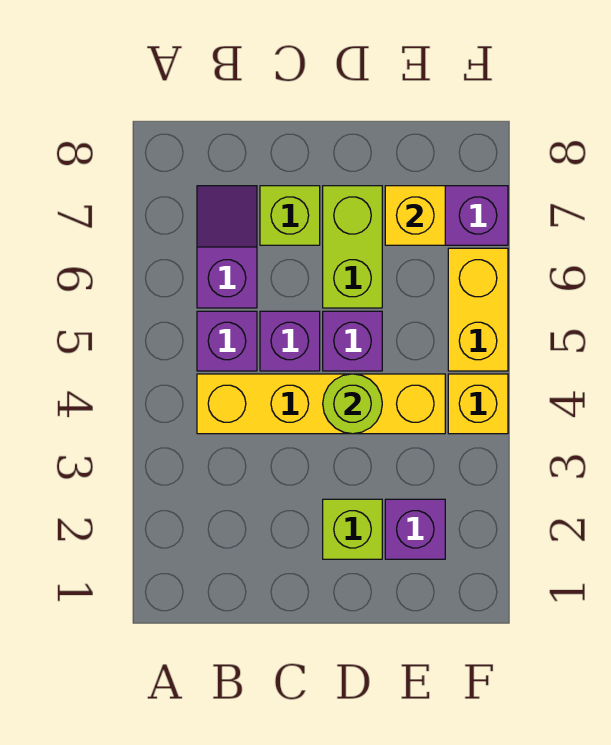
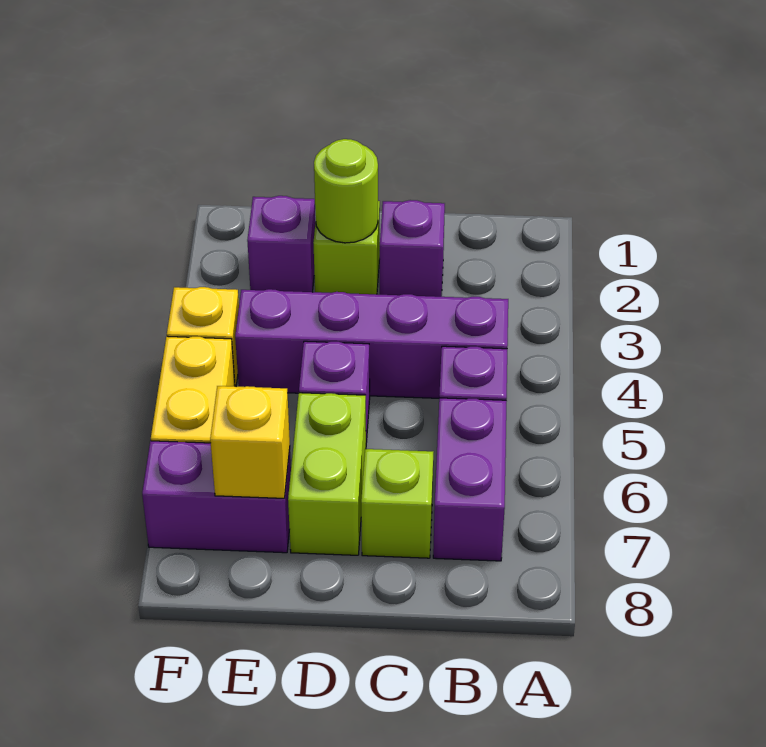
yellow brick B4:E4 level 1 -> purple brick B4:E4 level 1
purple slope B6:B7 level 1 top 6 -> purple brick B6:B7 level 1
purple brick C5 level 1 -> purple brick C2 level 1
lime round brick D4 level 2 -> lime round brick D2 level 2

